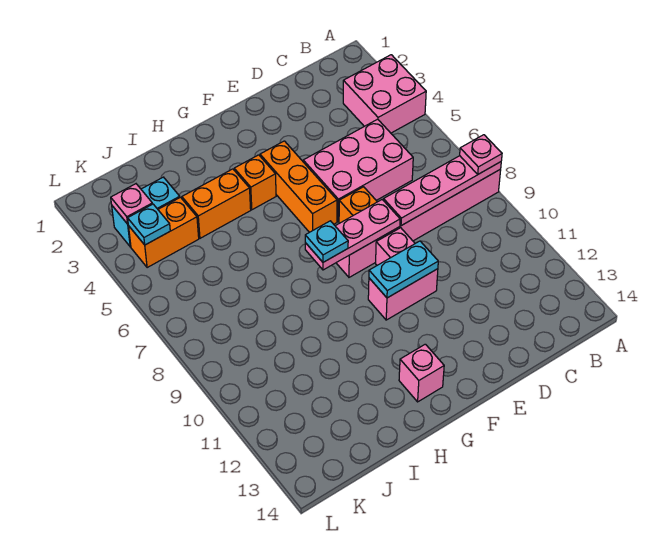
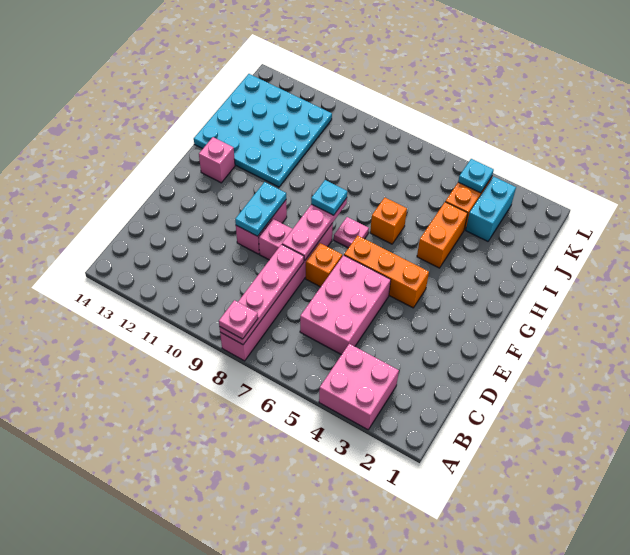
orange brick G4 level 1 -> orange brick H6 level 1
none -> cyan plate H11:K14 level 1
pink plate K3 level 2 -> pink plate G7 level 1

